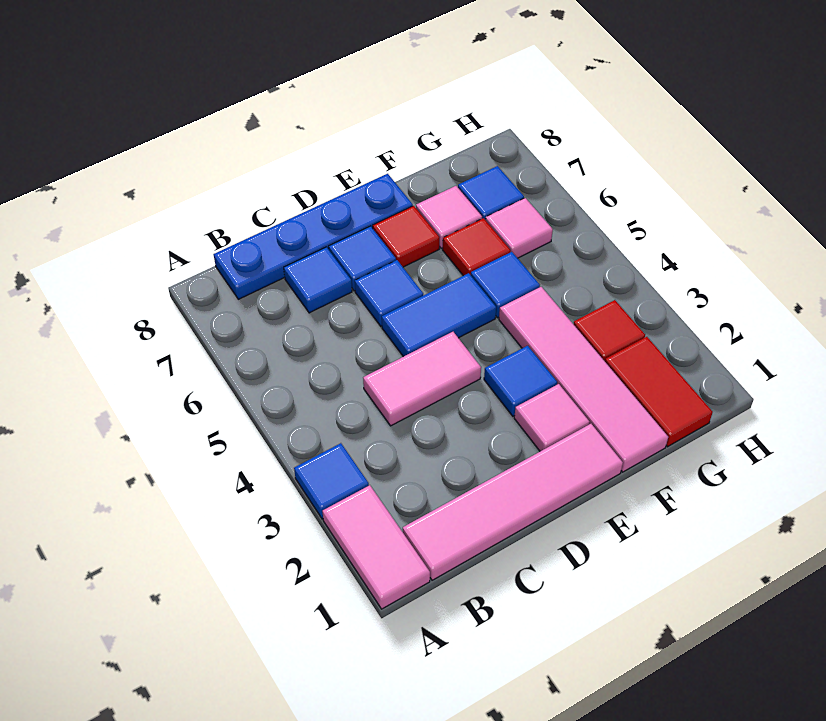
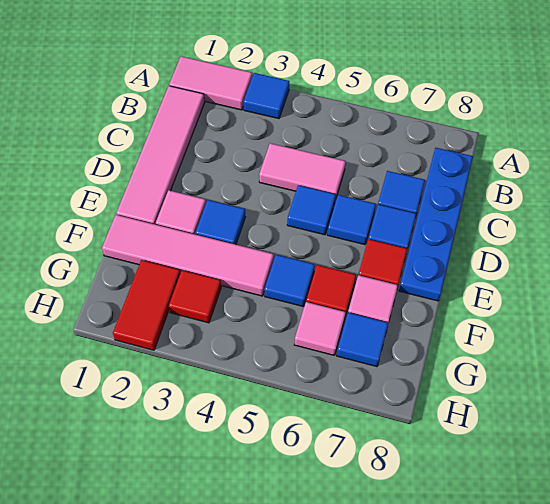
pink tile C4:D4 level 1 -> pink tile C4:C5 level 1
blue tile D5:E5 level 1 -> blue tile D5 level 1
red tile G1:G2 level 1 -> red tile G2:H2 level 1

